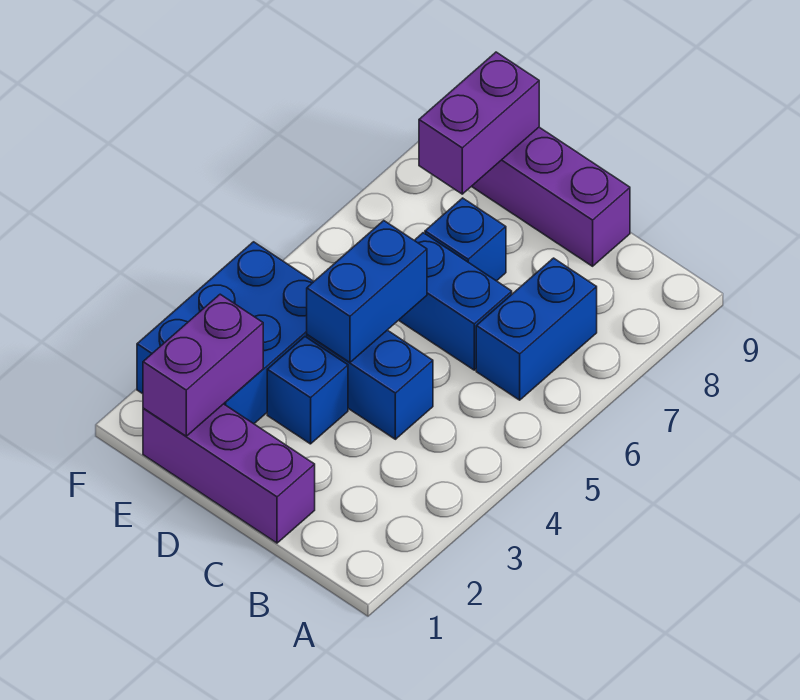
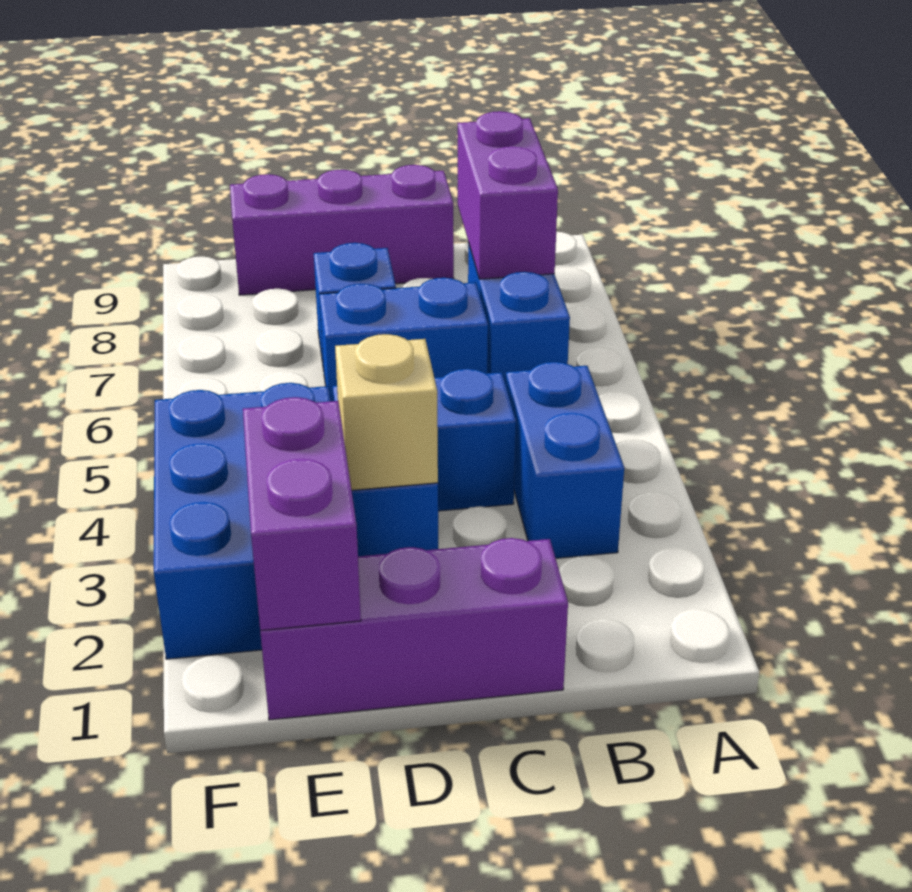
none -> tan brick D3 level 2
blue brick D4:D5 level 2 -> blue brick B3:B4 level 1
purple brick E8:E9 level 2 -> purple brick B7:B8 level 2

